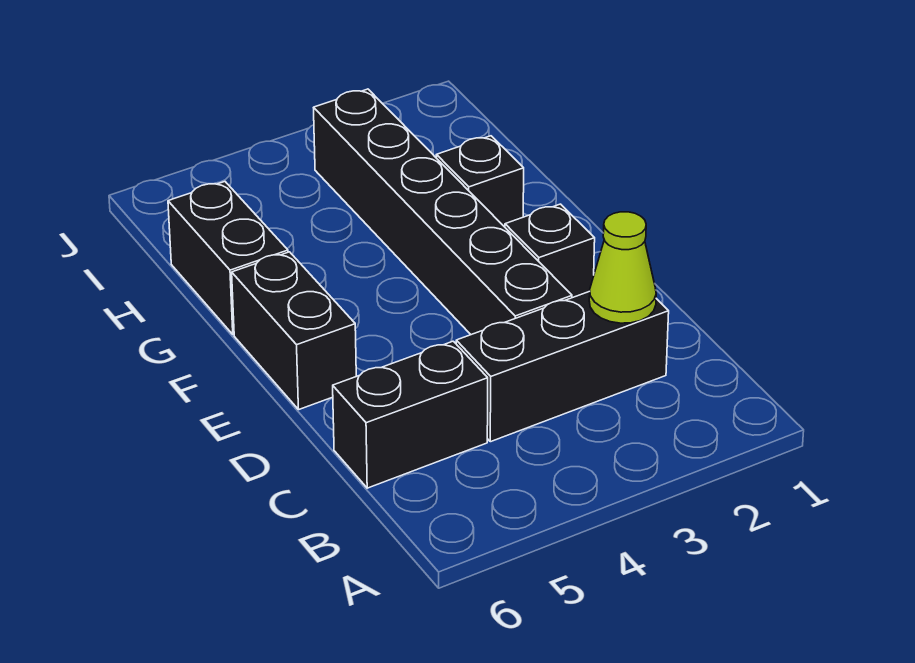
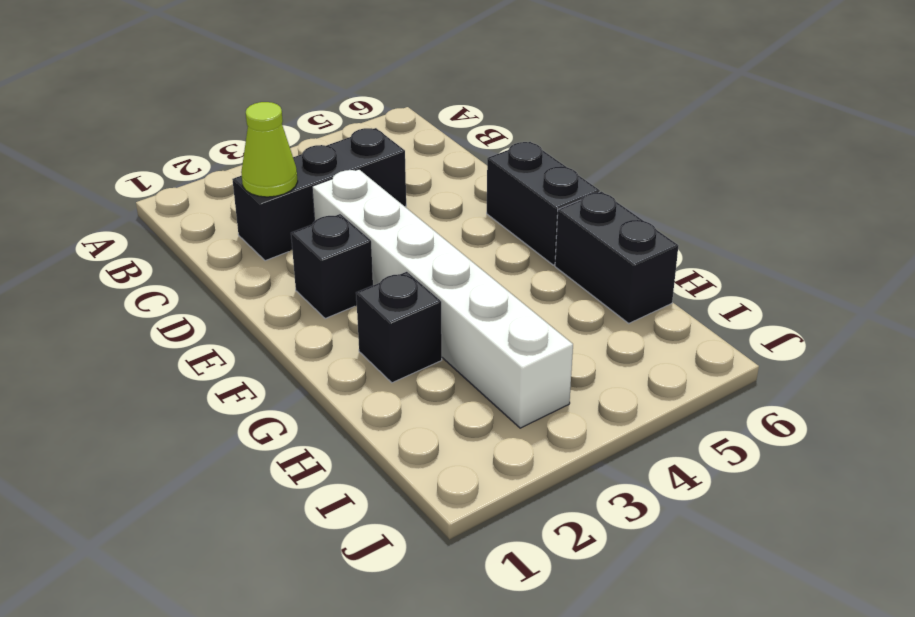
black brick C5:C6 level 1 -> none
black brick D3:I3 level 1 -> white brick D3:I3 level 1

